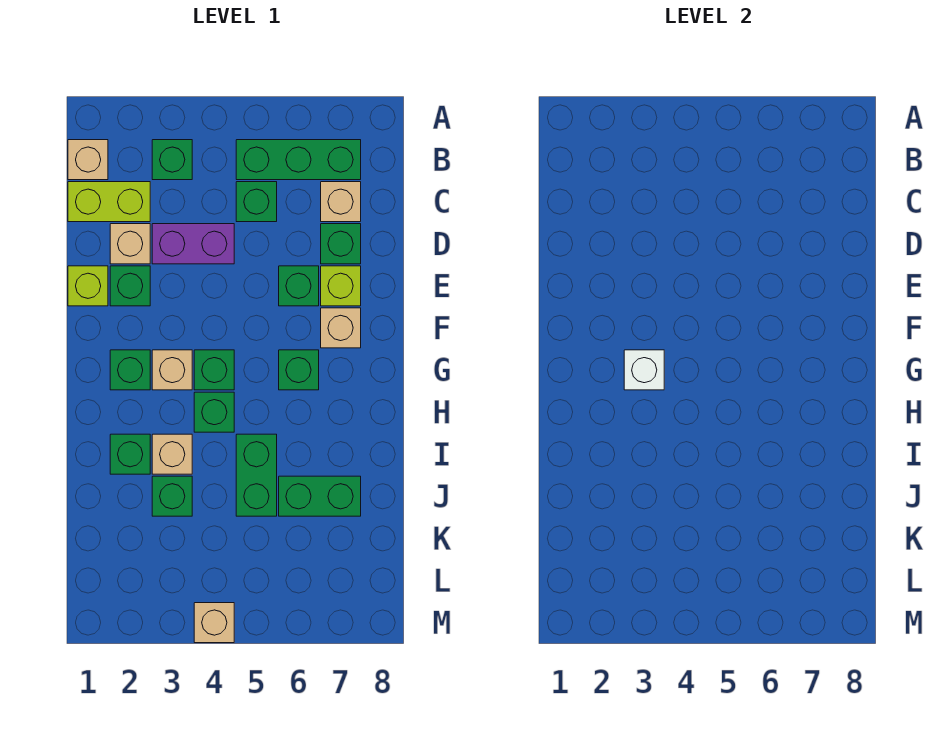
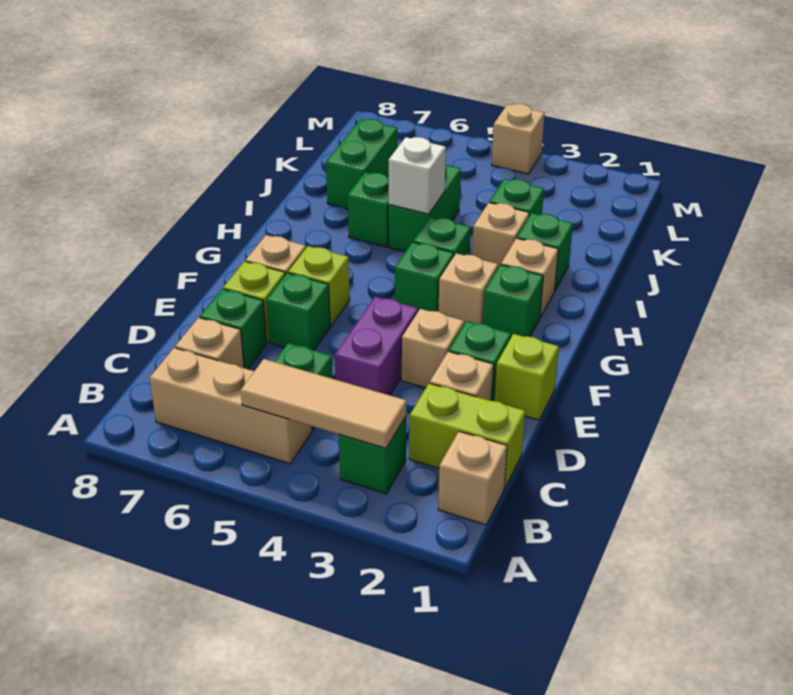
none -> tan tile B3:B5 level 2
green brick B5:B7 level 1 -> tan brick B5:B7 level 1
purple brick D3:D4 level 1 -> purple brick D4:E4 level 1
none -> tan brick E3 level 1
none -> lime brick F6 level 1
white brick G3 level 2 -> white brick I5 level 2
green brick G6 level 1 -> green brick I6 level 1
none -> tan brick H2 level 1
green brick J6:J7 level 1 -> green brick J7:K7 level 1

